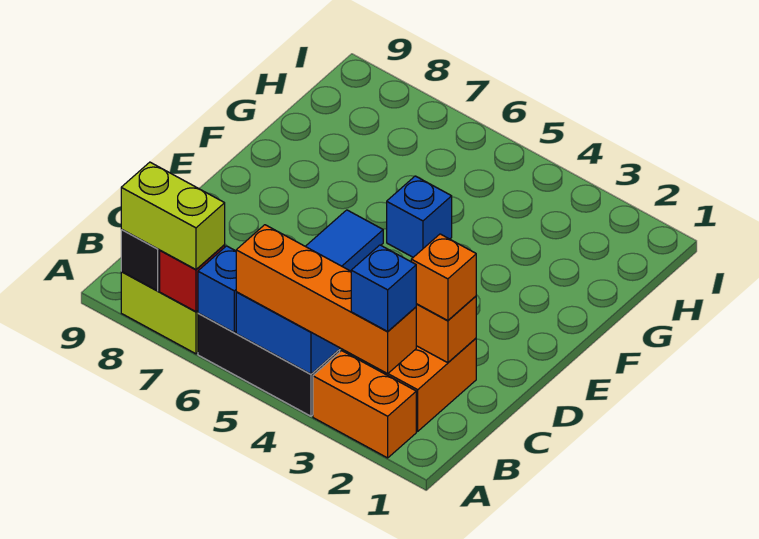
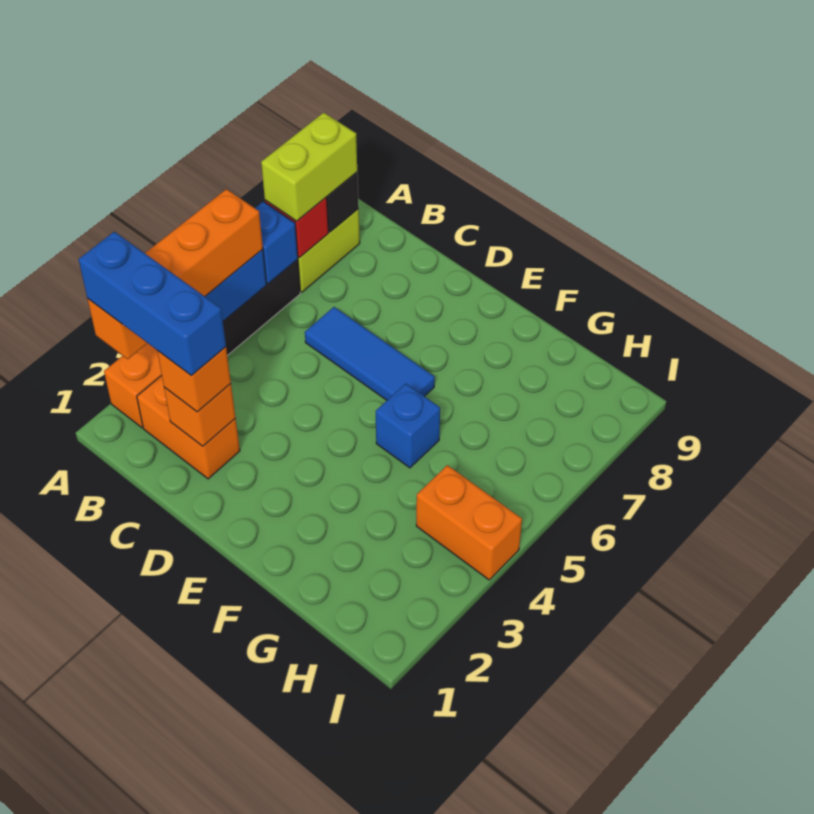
blue brick A2 level 4 -> blue brick A2:C2 level 4
none -> orange brick H4:I4 level 1

